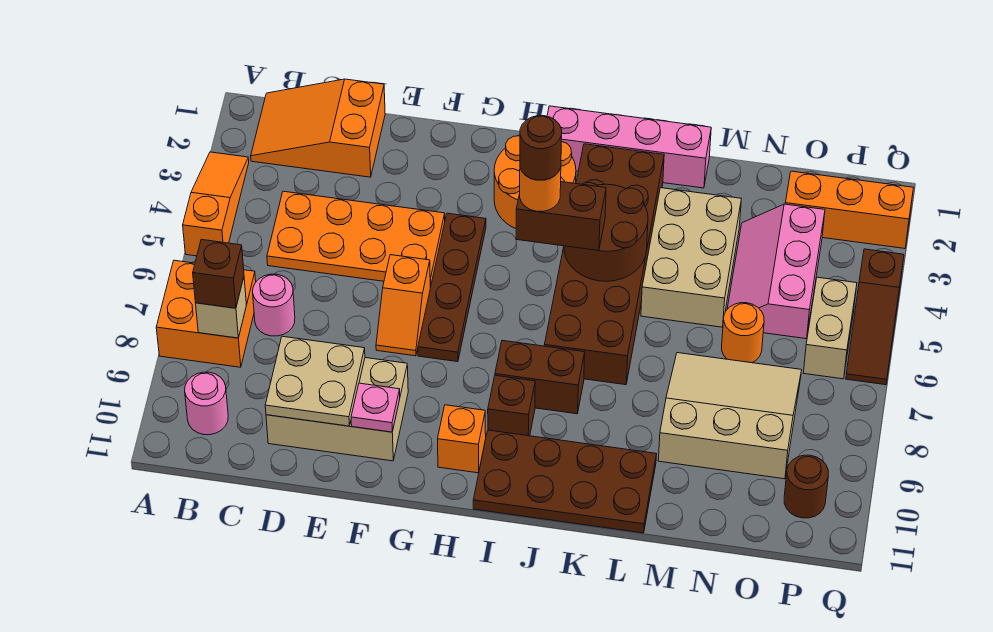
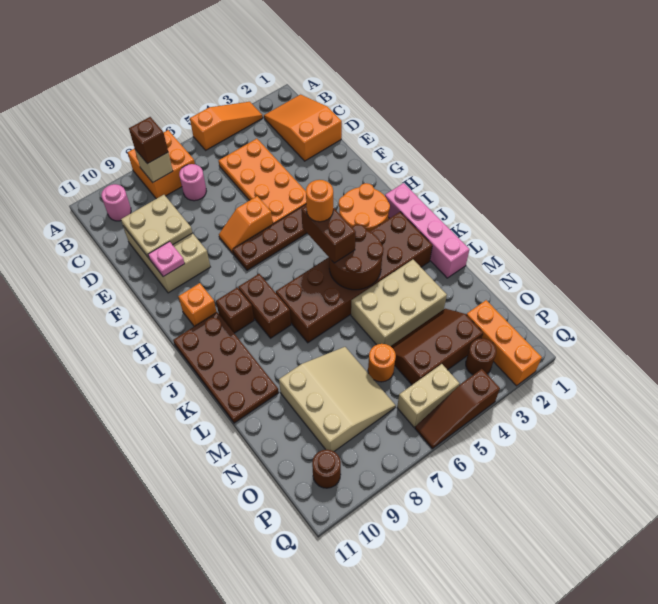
brown round brick I5 level 5 -> brown round brick P3 level 1
pink slope N3:O5 level 1 top O -> brown slope N3:O5 level 1 top O

